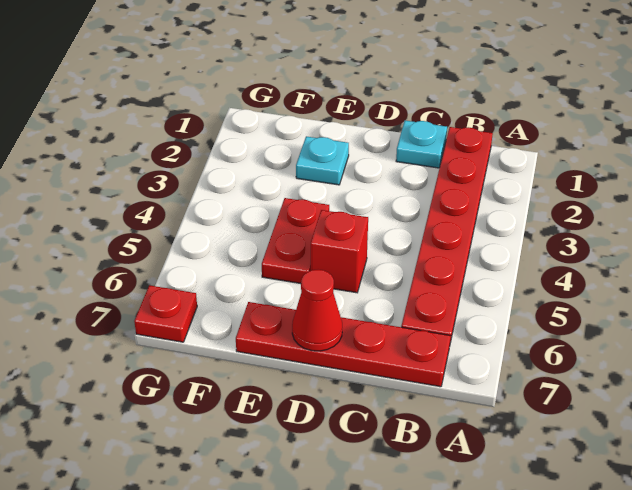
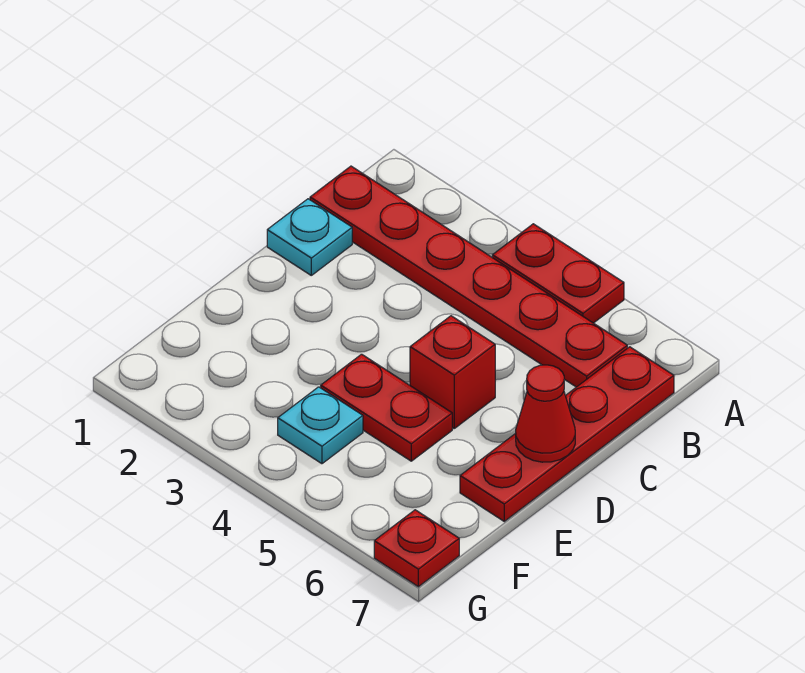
none -> red plate A4:A5 level 1
cyan plate E2 level 1 -> cyan plate F4 level 1

